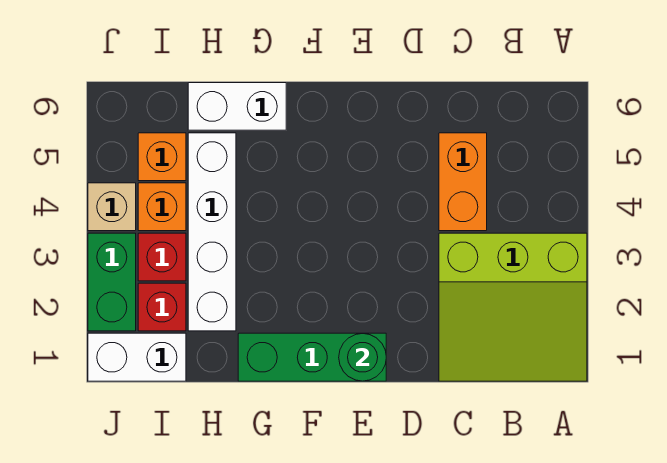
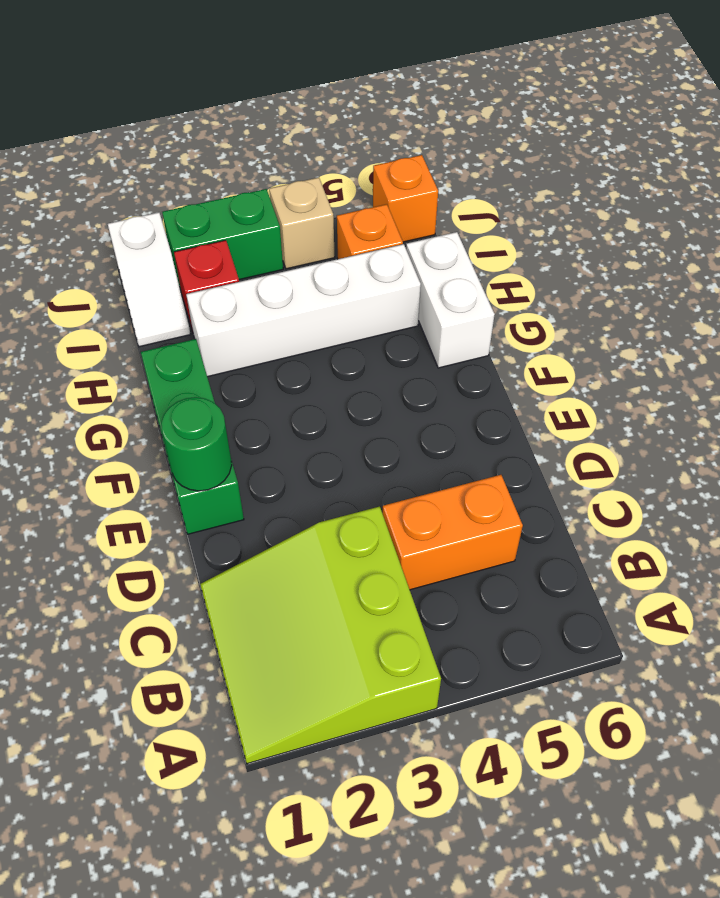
white brick I1:J1 level 1 -> white slope I1:J1 level 1 top J
red brick I3 level 1 -> none
orange brick I4 level 1 -> orange brick J6 level 1

